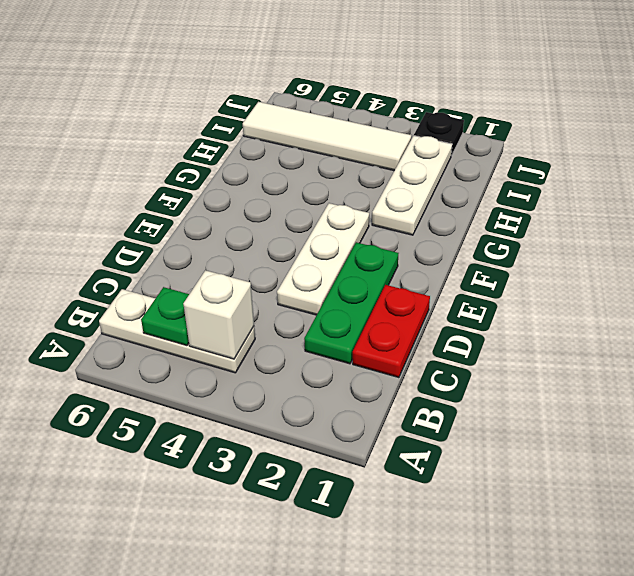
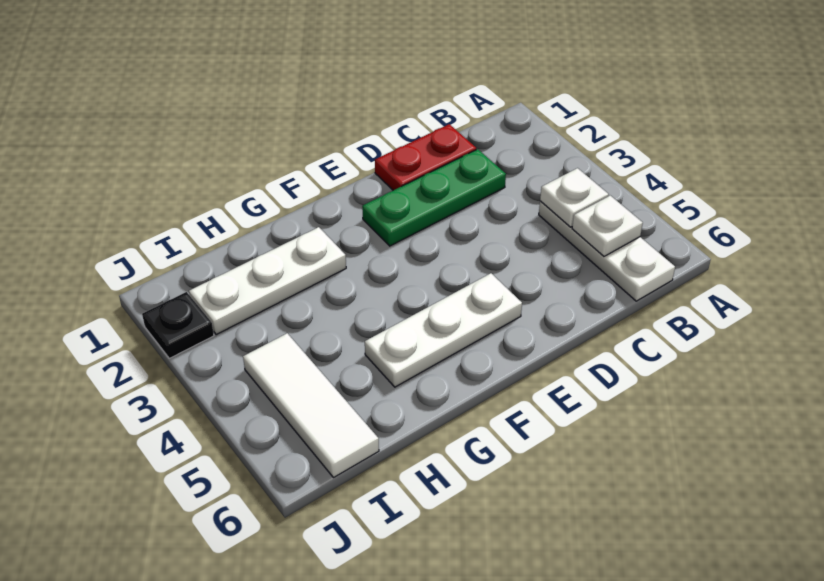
white brick B4 level 2 -> white plate B4 level 2
green plate B5 level 2 -> white plate B5 level 2
white plate D3:F3 level 1 -> white plate E5:G5 level 1
white tile I3:I6 level 1 -> white tile I4:I6 level 1

